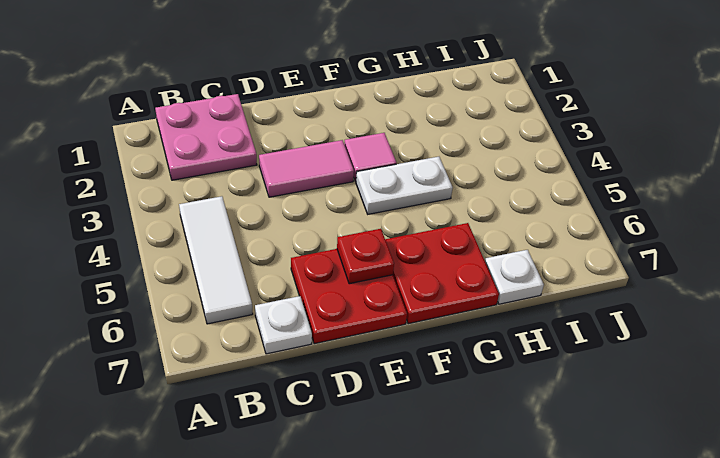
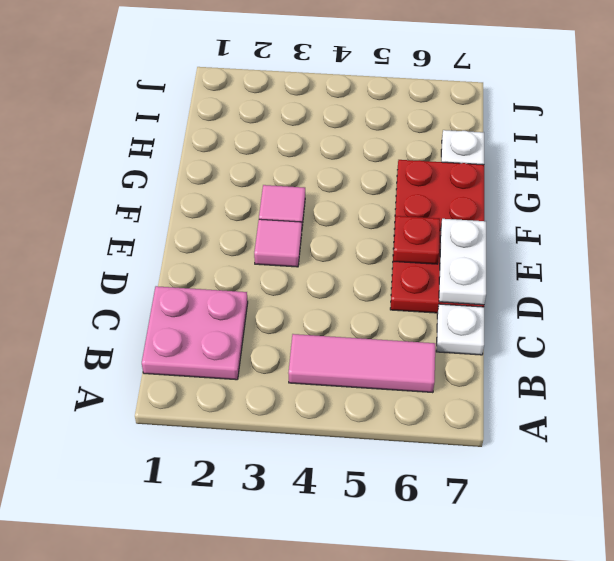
white tile B4:B6 level 1 -> pink tile B4:B6 level 1
pink tile D3:E3 level 1 -> pink tile E3 level 1
white plate F4:G4 level 1 -> white plate D7:E7 level 2

